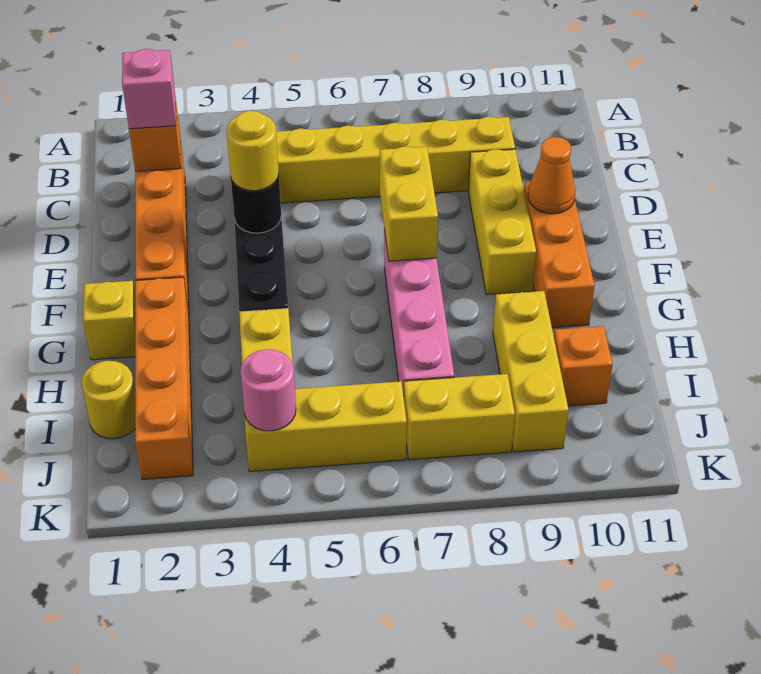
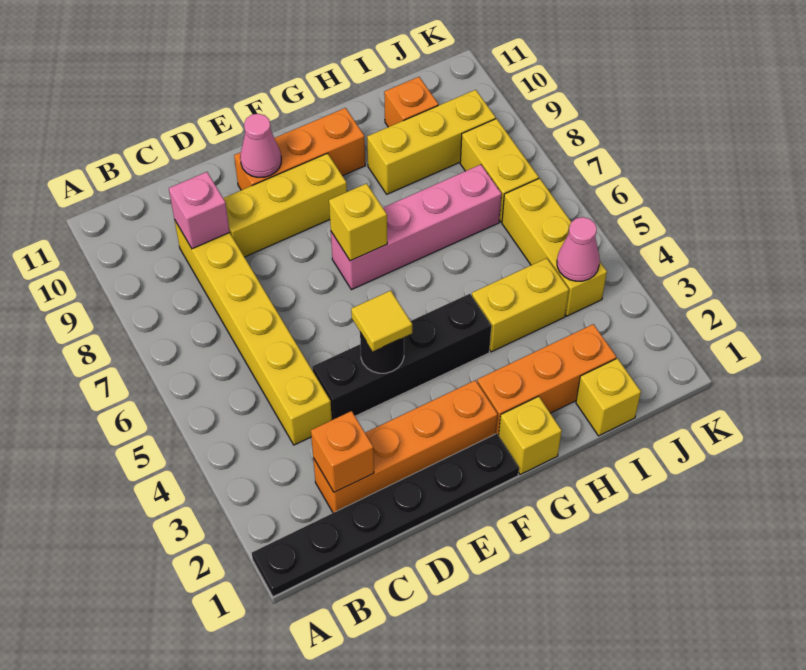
none -> black plate A1:F1 level 1
pink brick C2 level 3 -> pink brick C9 level 2
yellow round brick E4 level 3 -> yellow tile E4 level 3
yellow brick E7:F7 level 2 -> yellow brick F7 level 2
orange cone E10 level 2 -> pink cone E10 level 2
orange brick G2:J2 level 1 -> orange brick G2:I2 level 1
yellow round brick I1 level 1 -> yellow brick I1 level 1
pink round brick J4 level 2 -> pink cone J4 level 2

